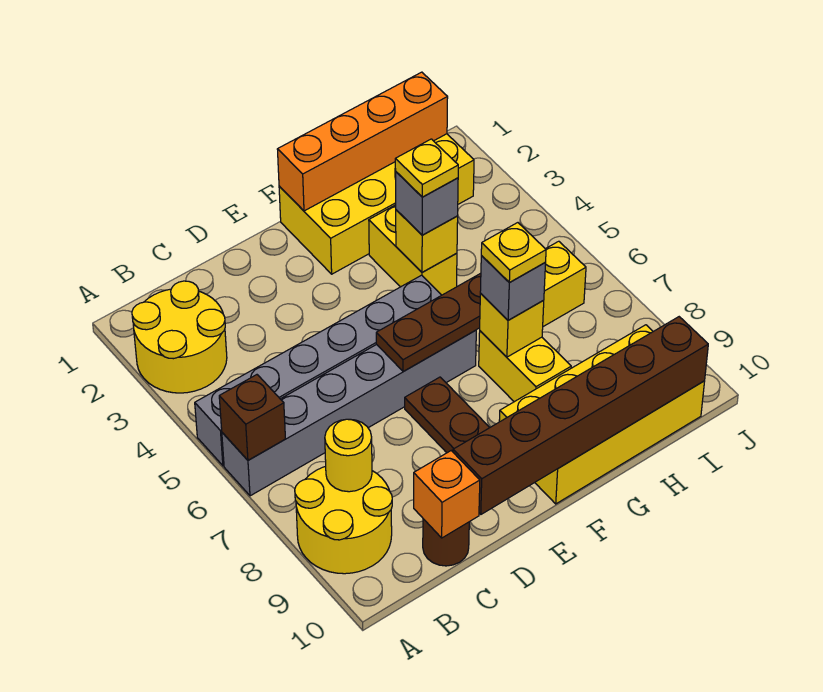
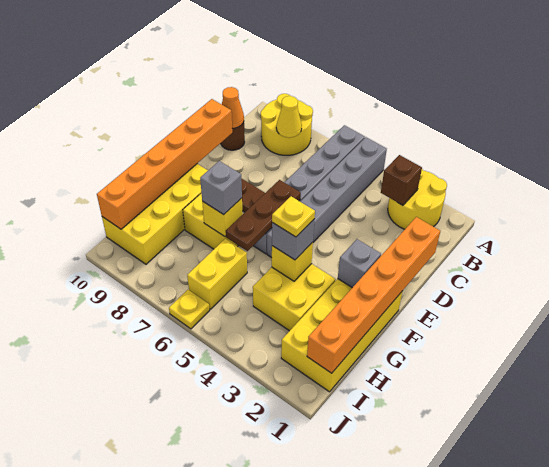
brown brick A6 level 2 -> brown brick B3 level 2
yellow round brick B8 level 2 -> yellow cone B8 level 2
orange brick C10 level 2 -> orange cone C10 level 2
brown brick D10:I10 level 2 -> orange brick D10:I10 level 2
orange brick F1:I1 level 2 -> orange brick D1:I1 level 2
none -> grey brick F2 level 2
yellow brick G3:G4 level 1 -> yellow brick G3:H4 level 1
yellow plate G7 level 4 -> yellow plate J6 level 1

